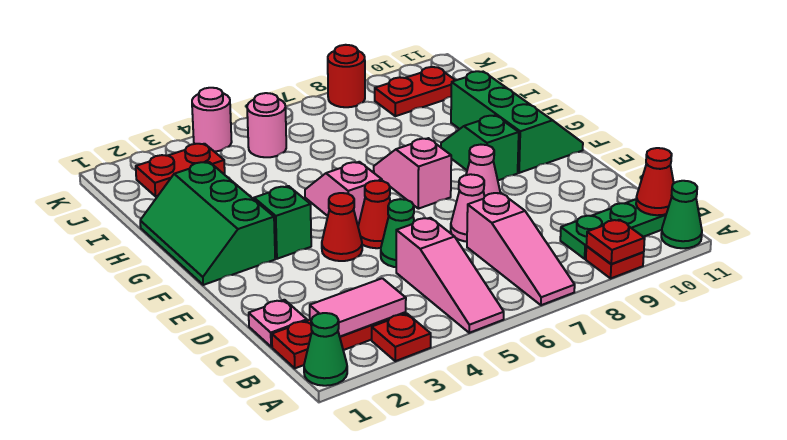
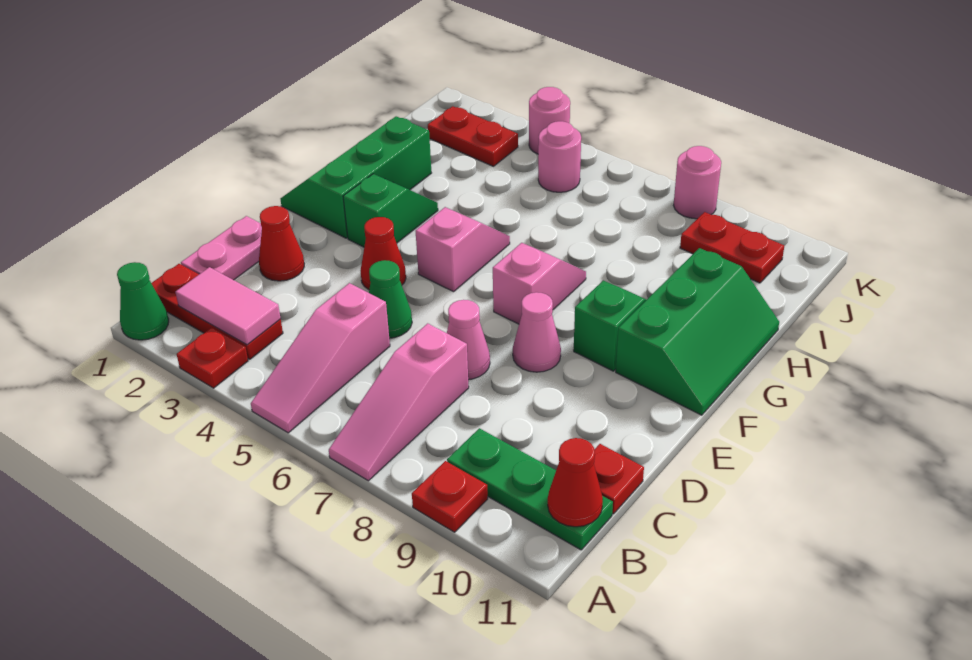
red plate A9 level 2 -> red plate C11 level 1
green cone A11 level 1 -> none
pink plate C1 level 1 -> pink plate C1:D1 level 1
red cone E5 level 1 -> red cone D2 level 1
red round brick K8 level 1 -> pink round brick K8 level 1

